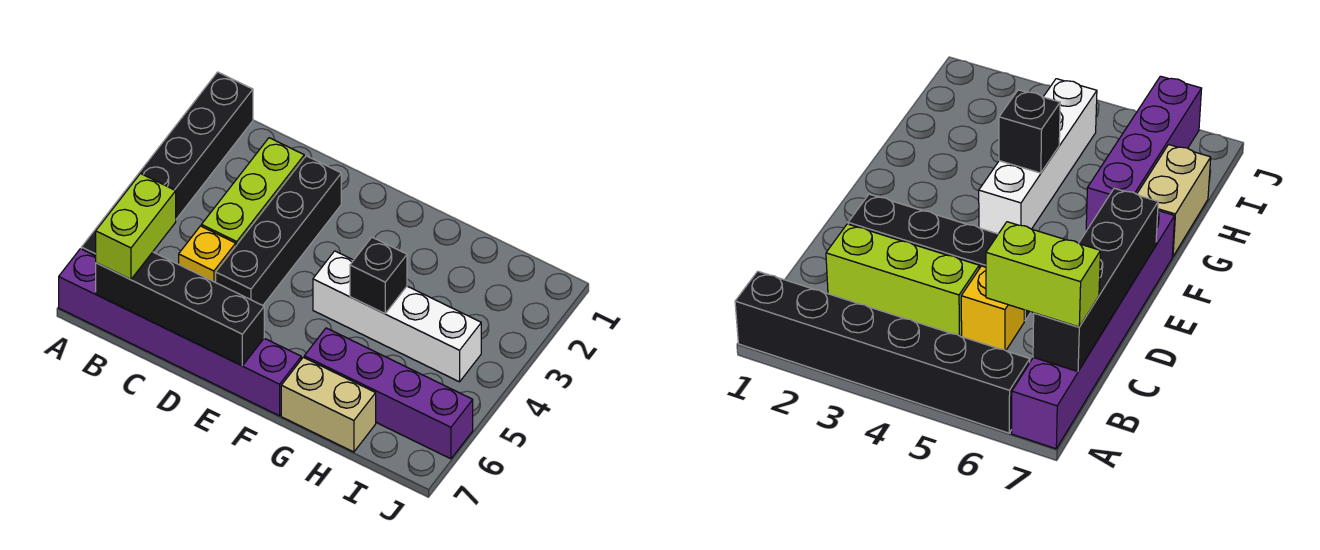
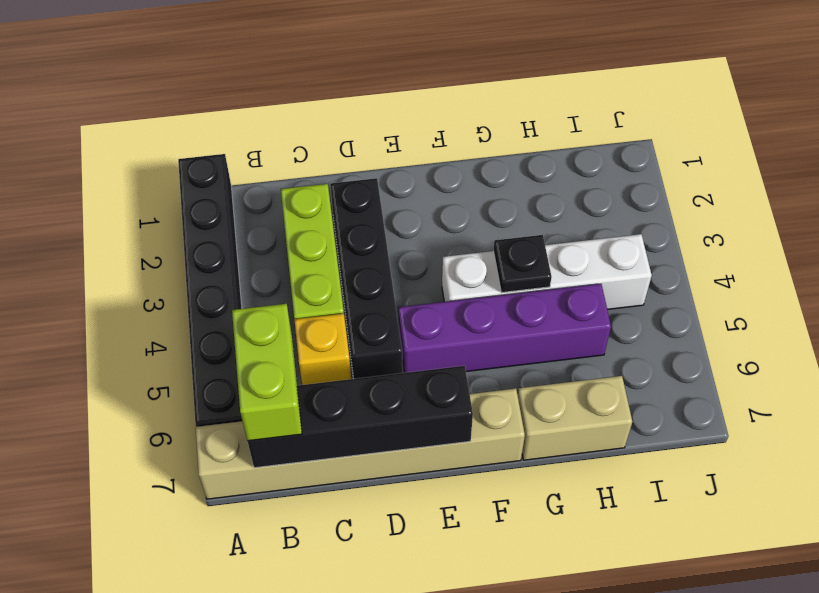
purple brick A7:F7 level 1 -> tan brick A7:F7 level 1
black brick G4 level 2 -> black plate G4 level 2
purple brick G6:J6 level 1 -> purple brick E5:H5 level 1

